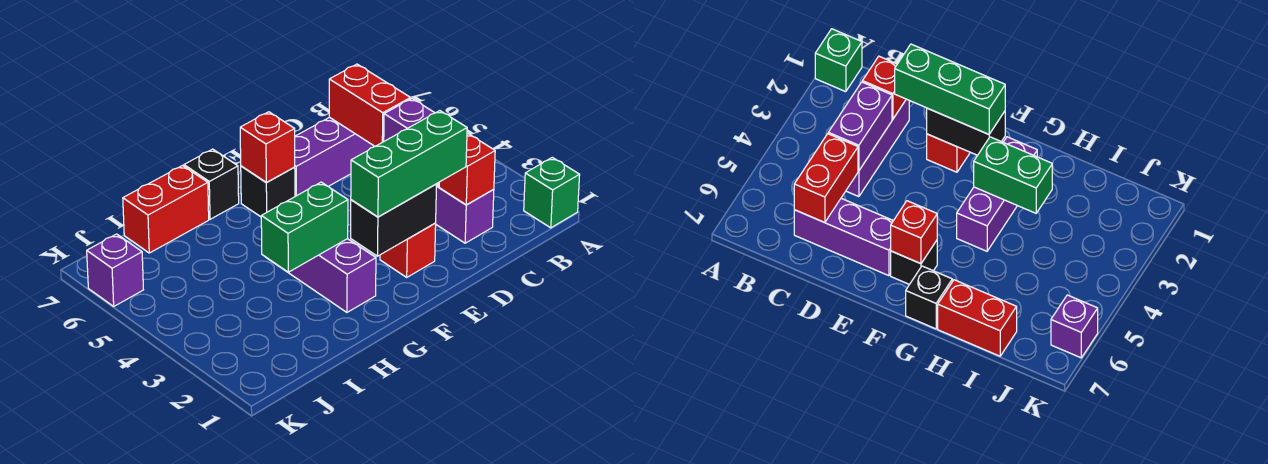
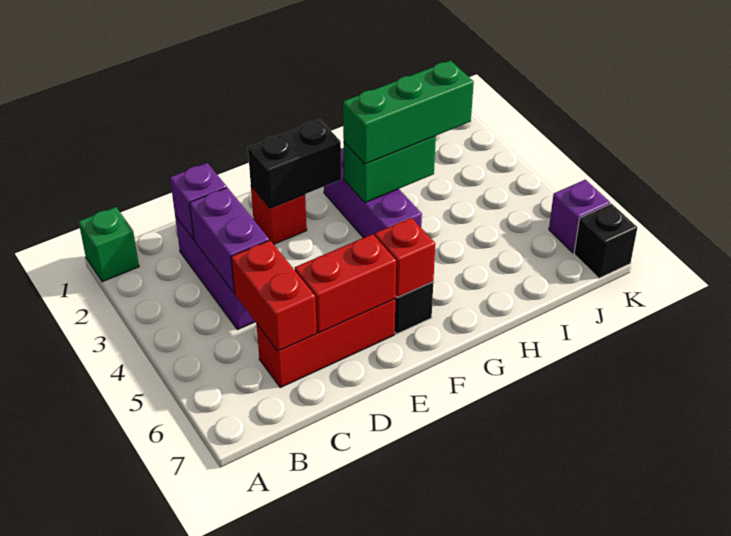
red brick C2 level 2 -> purple brick C2 level 2
purple brick C6:E6 level 1 -> red brick C6:E6 level 1
green brick D2:F2 level 3 -> green brick G3:I3 level 3
black brick G7 level 1 -> black brick K7 level 1
red brick H7:I7 level 1 -> red brick D6:E6 level 2

